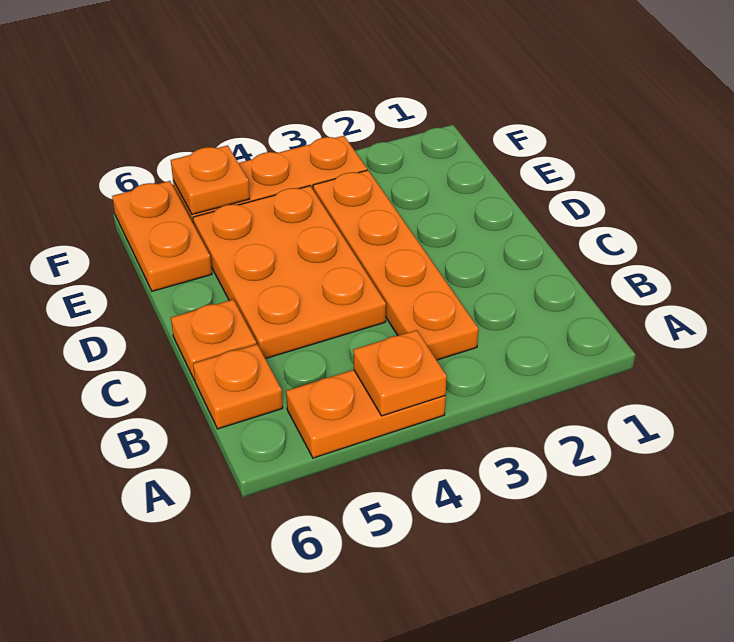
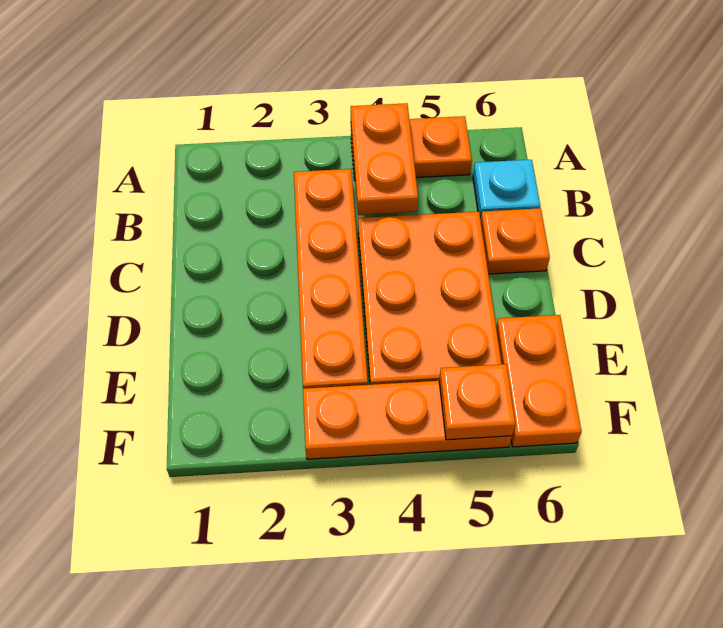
orange plate A4 level 2 -> orange plate A4:B4 level 2
orange plate B6 level 1 -> cyan plate B6 level 1

